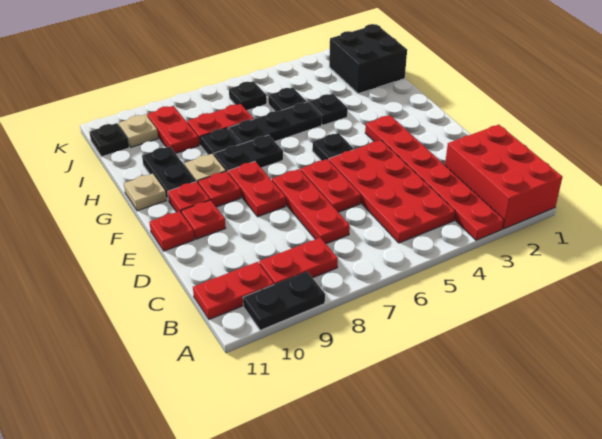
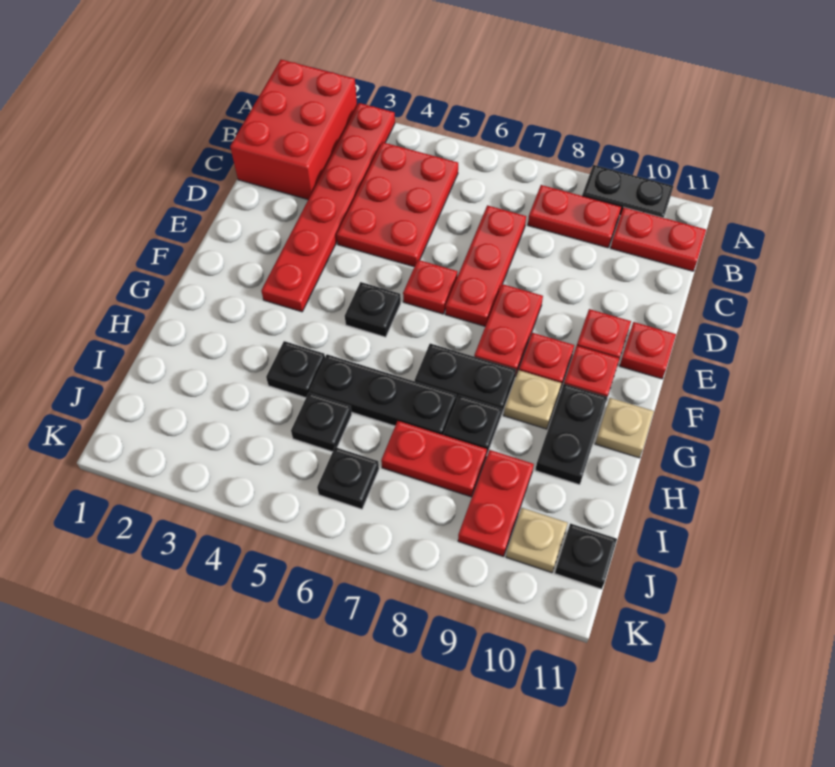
red plate B4:E5 level 1 -> red plate B4:D5 level 1
red plate D6:E6 level 1 -> red plate E6 level 1
black brick I1:J2 level 1 -> none

